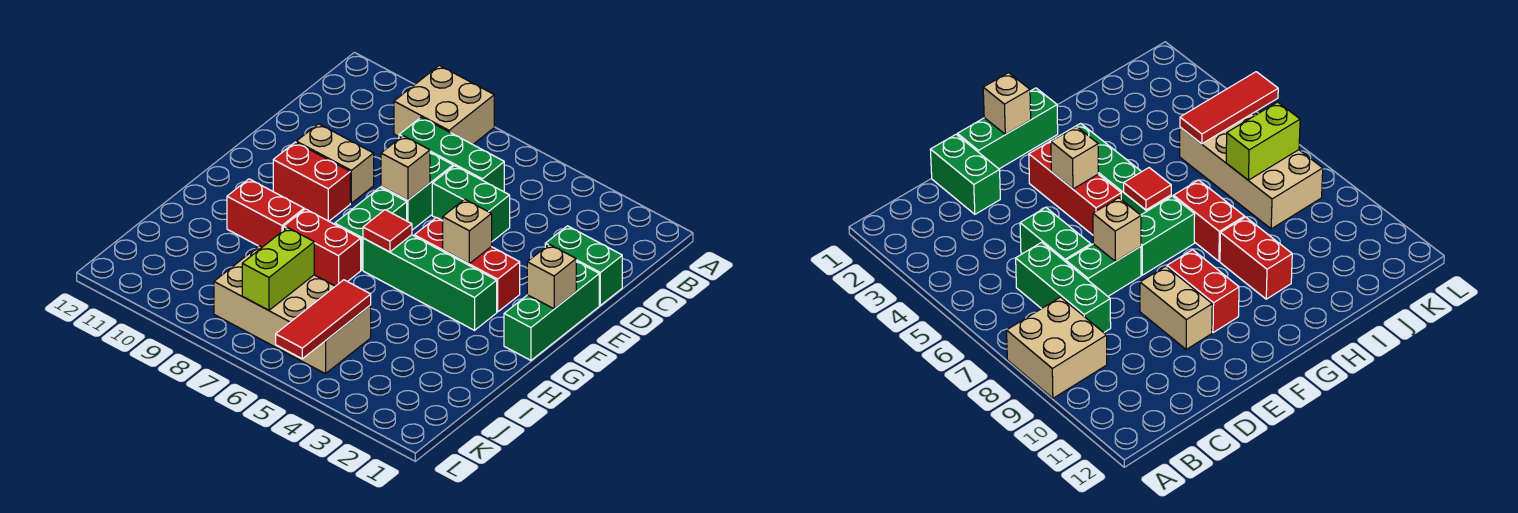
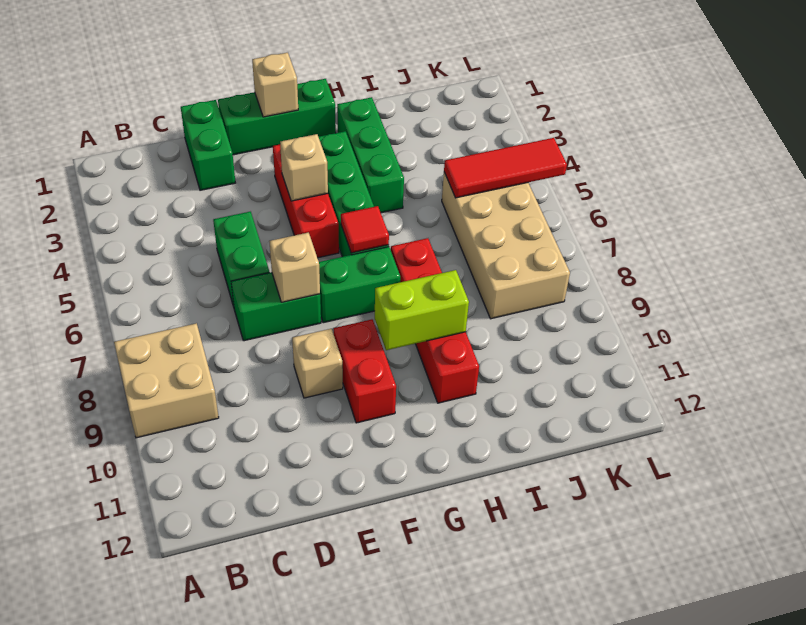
green brick C6:C8 level 1 -> green brick H2:H4 level 1
tan brick E9:E10 level 1 -> tan brick E9 level 1
lime brick J7:K7 level 2 -> lime brick G9:H9 level 2

